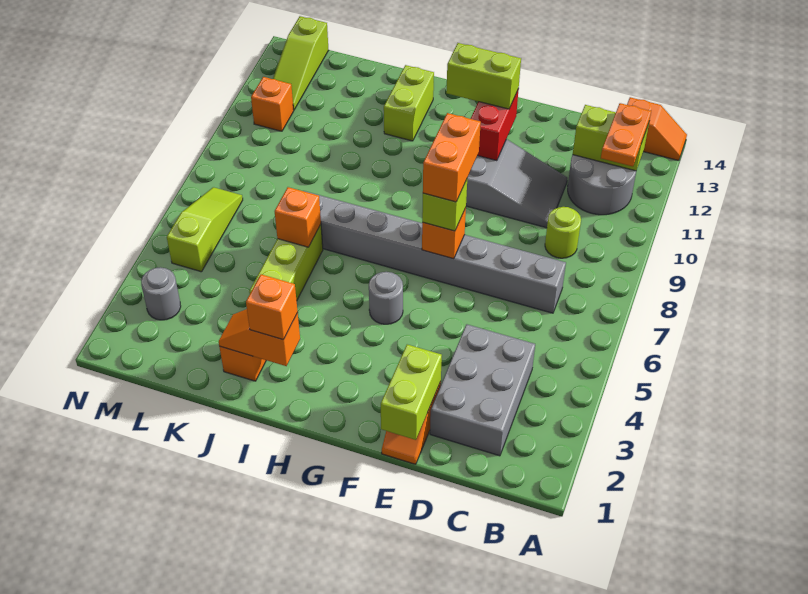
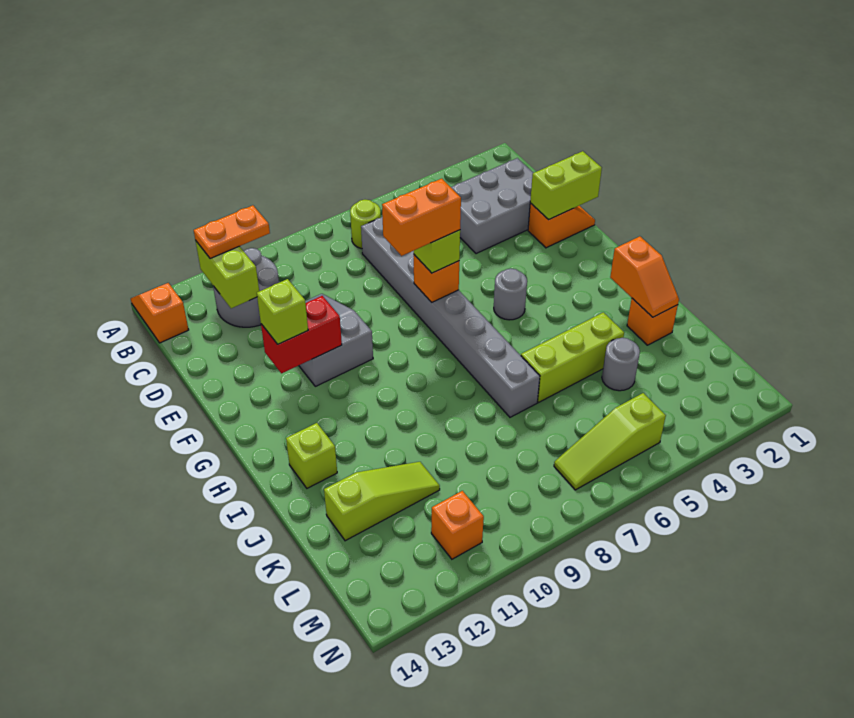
lime round brick C9 level 1 -> lime round brick B7 level 1
lime brick F12:G12 level 3 -> lime brick F12 level 3
orange brick I2 level 3 -> none
lime brick I12:I13 level 1 -> lime brick I13 level 1
orange brick J6 level 2 -> none
grey round brick M3 level 1 -> grey round brick K4 level 1
lime slope M12:M14 level 1 top 14 -> lime slope K11:K13 level 1 top 13

